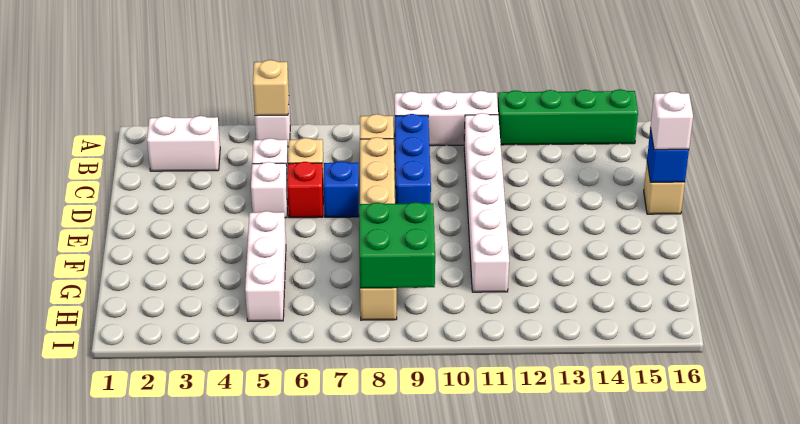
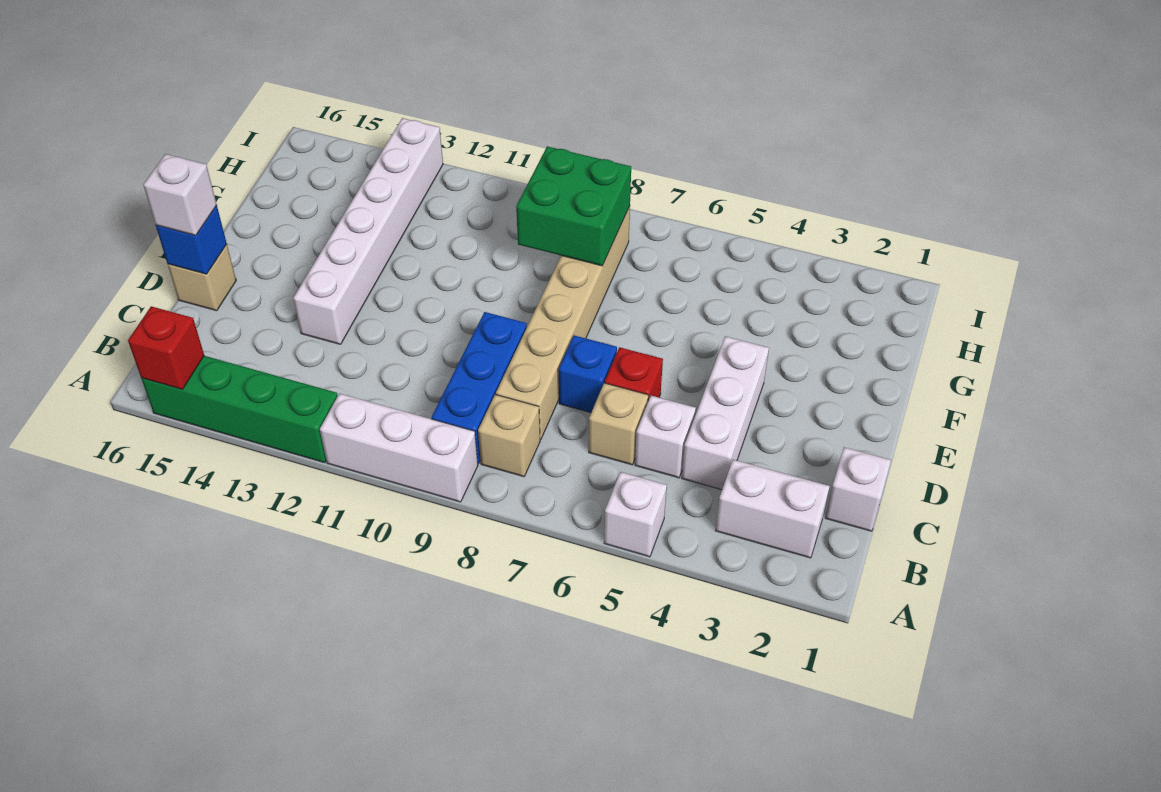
tan brick A5 level 2 -> none
none -> red brick A15 level 2
white brick B11:G11 level 1 -> white brick D13:I13 level 1
white brick D5 level 1 -> white brick C1 level 1
white brick F5:H5 level 1 -> white brick C4:E4 level 1

